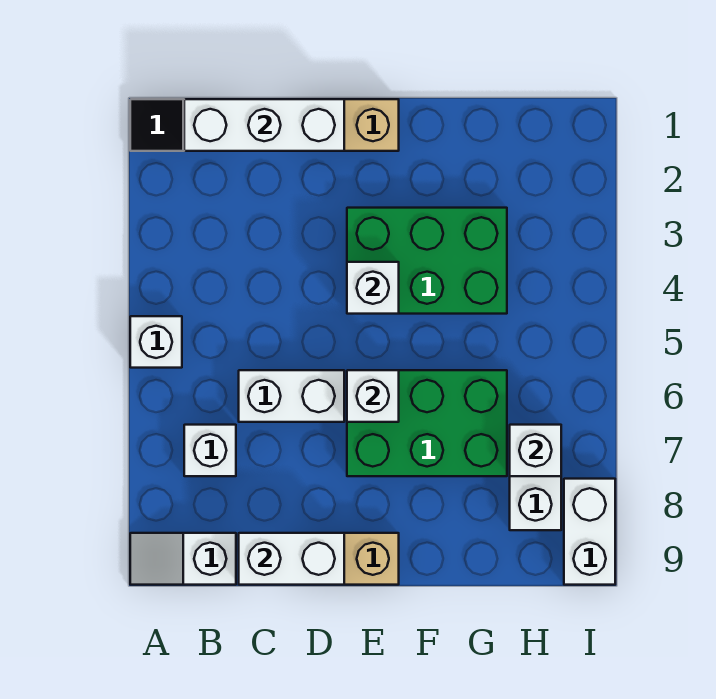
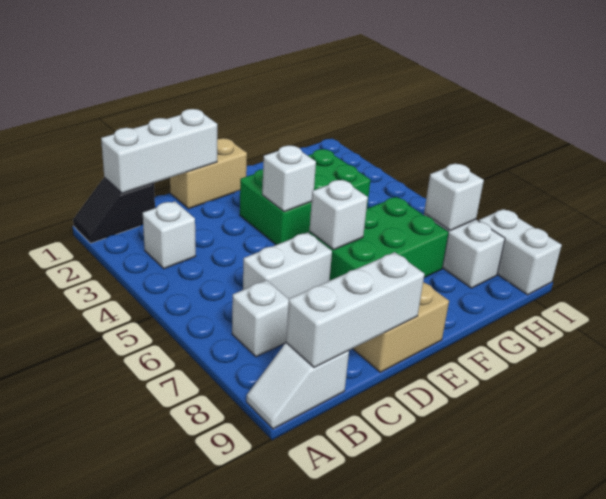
white brick A5 level 1 -> white brick B3 level 1
white brick C9:D9 level 2 -> white brick B9:D9 level 2

